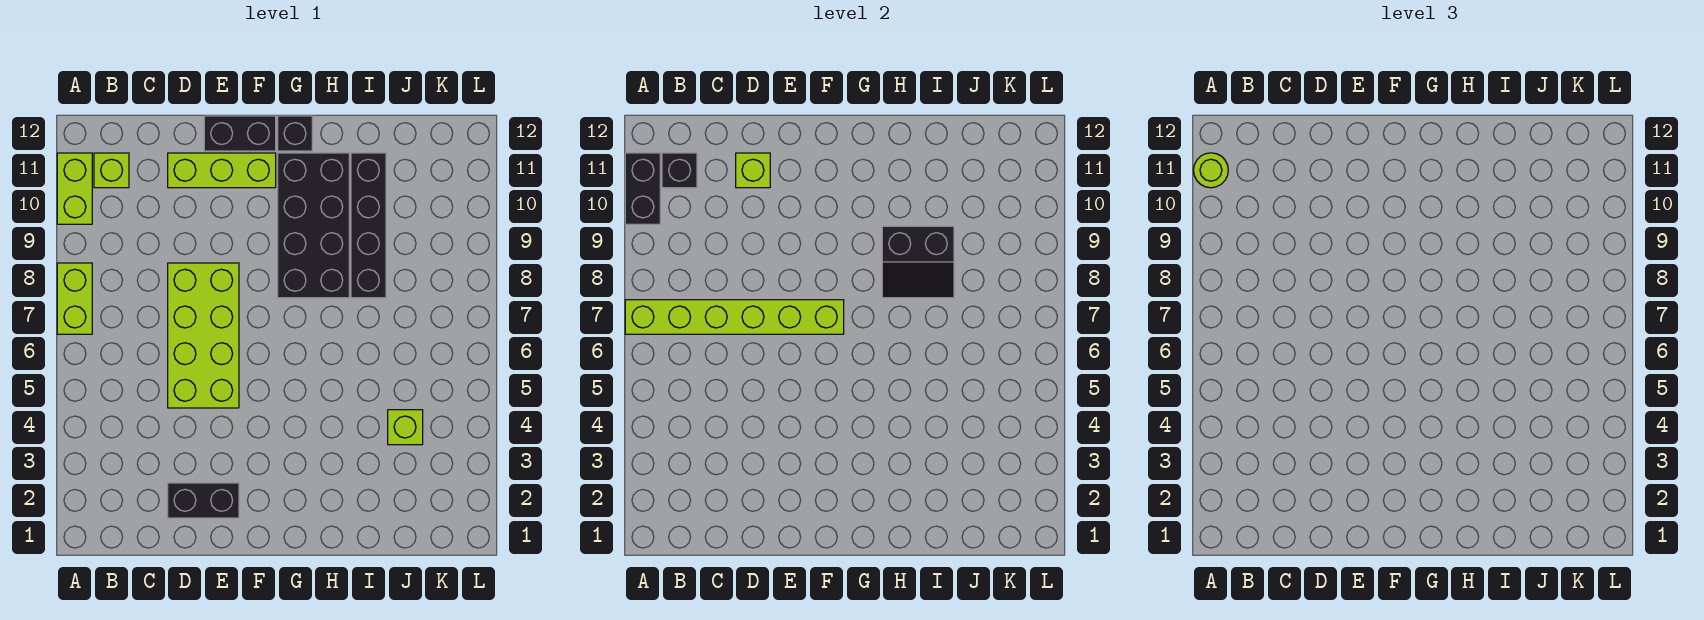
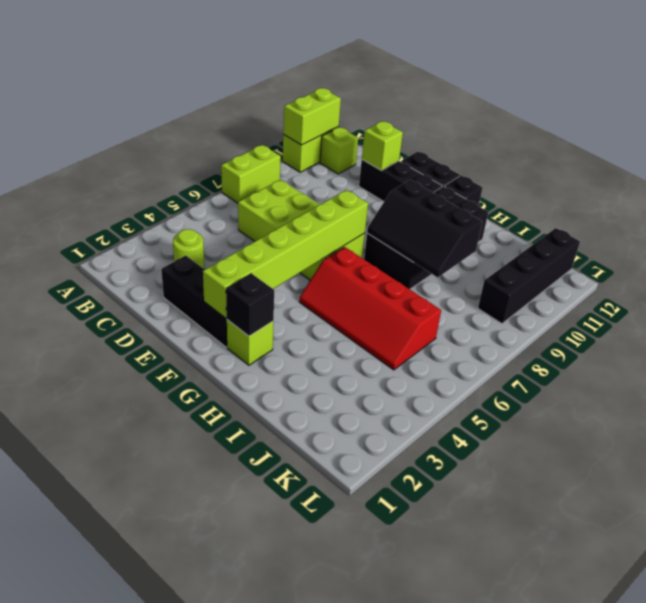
lime brick A7:F7 level 2 -> lime brick F2:F7 level 2
black brick A10:A11 level 2 -> lime brick A10:A11 level 2
lime round brick A11 level 3 -> lime round brick C3 level 1
black brick B11 level 2 -> black brick G2 level 2
black brick D2:E2 level 1 -> black brick D2:F2 level 1
lime brick D5:E8 level 1 -> lime brick C6:F7 level 1
lime brick D11:F11 level 1 -> black brick D11:F11 level 1
none -> red slope G5:J6 level 1 top 6
black slope H8:I9 level 2 top 9 -> black slope G8:I9 level 2 top 9
black brick I8:I11 level 1 -> black brick K9:K12 level 1
lime brick J4 level 1 -> lime brick G2 level 1

